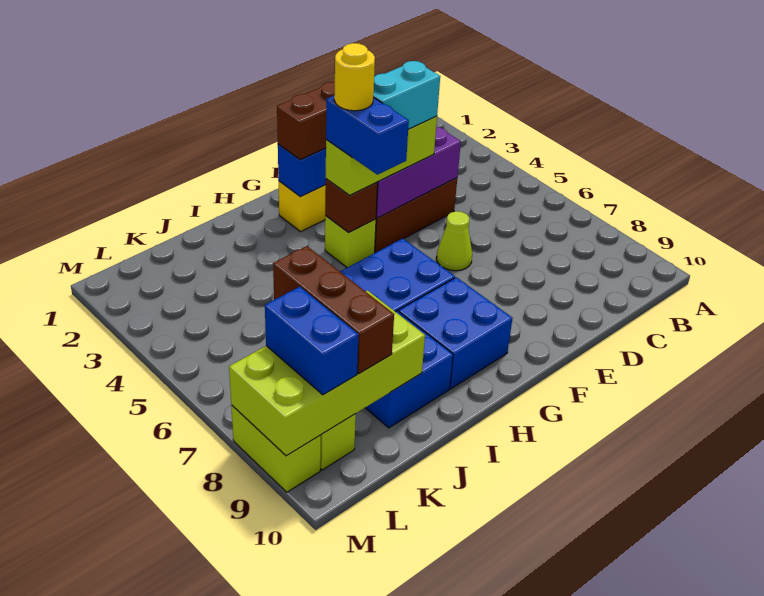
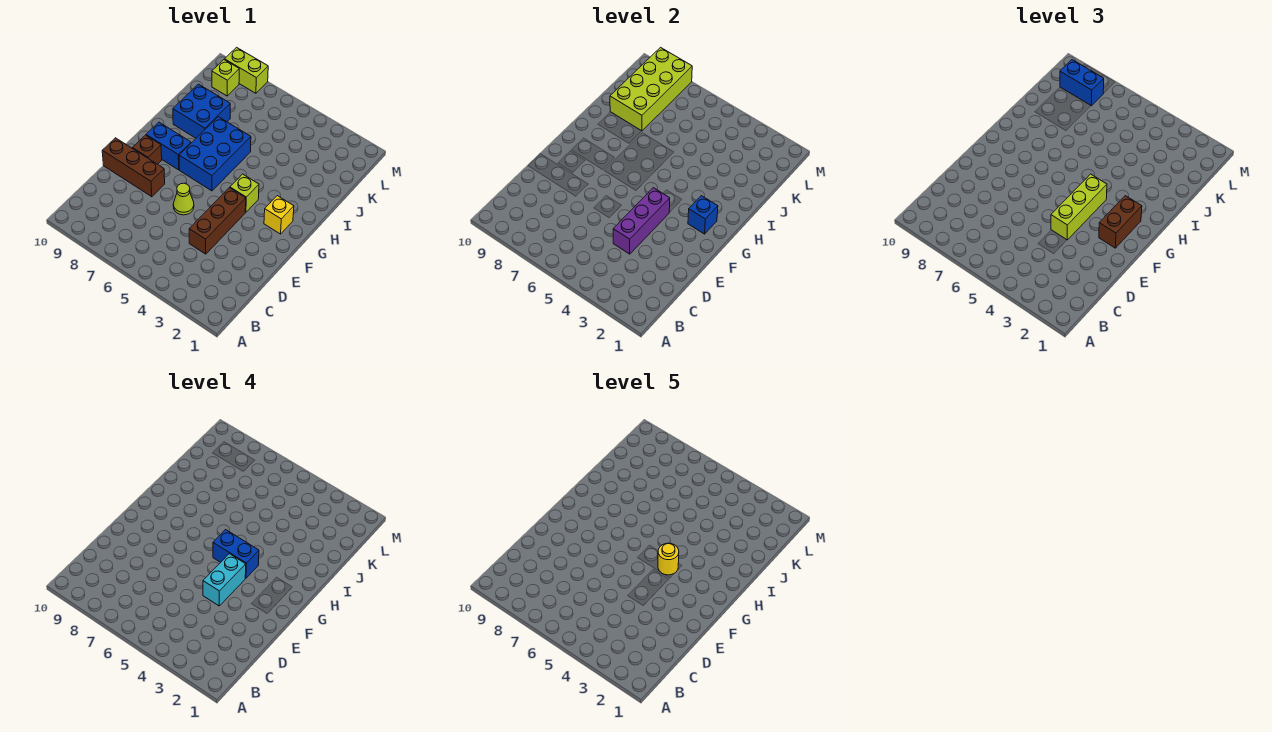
brown brick G4 level 2 -> brown brick F9 level 1
blue brick G8:H9 level 1 -> blue brick G8:G9 level 1
brown brick K7:K9 level 3 -> brown brick E8:E10 level 1

